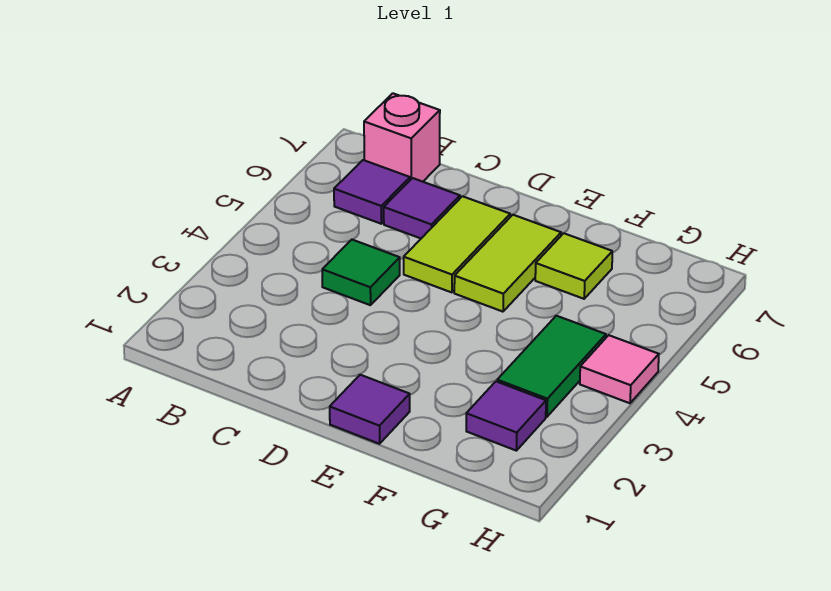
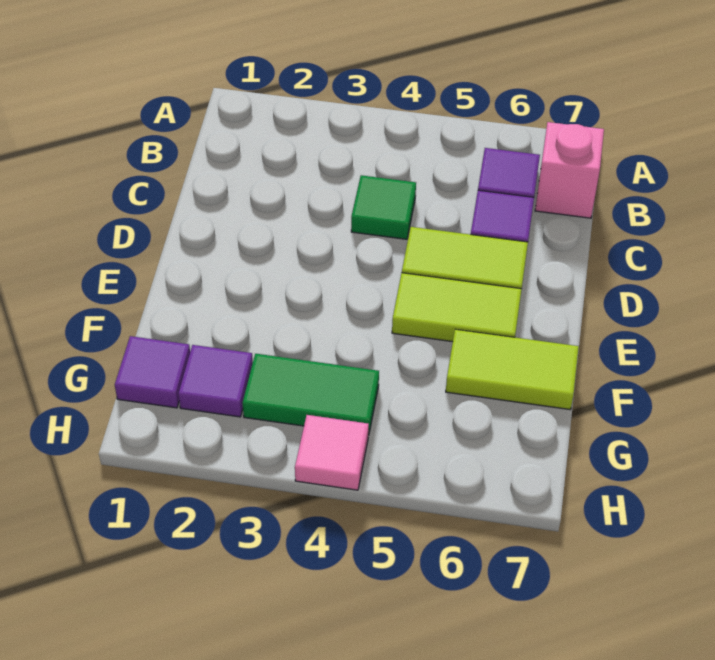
purple tile E1 level 1 -> purple tile G1 level 1
lime tile F6 level 1 -> lime tile F6:F7 level 1

